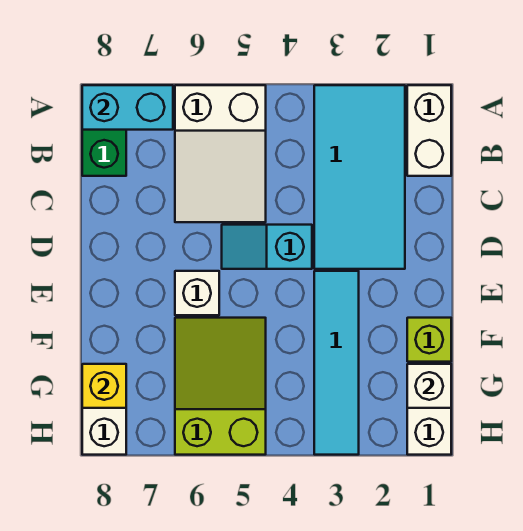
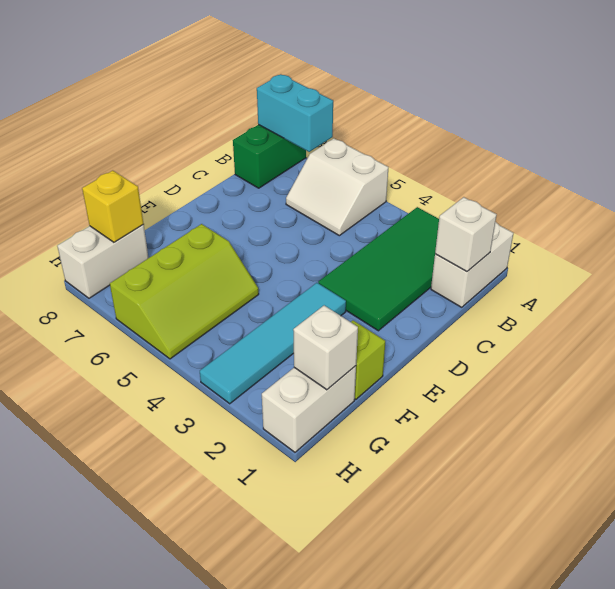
cyan tile A2:D3 level 1 -> green tile A2:D3 level 1
white slope A5:C6 level 1 top A -> white slope A5:B6 level 1 top A
cyan slope D4:D5 level 1 top 4 -> none
white brick E6 level 1 -> white brick B1 level 2
lime slope F5:H6 level 1 top H -> lime slope F5:H6 level 1 top 6

